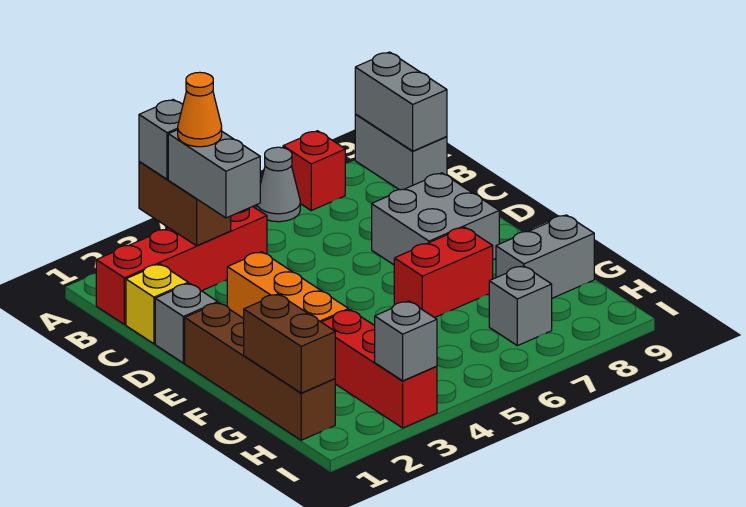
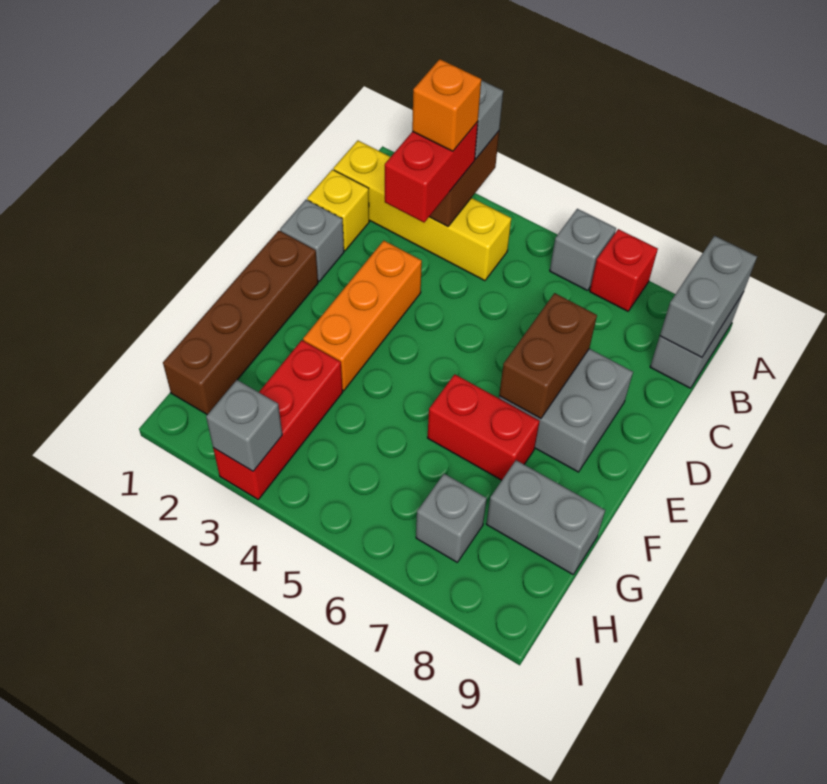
grey cone A6 level 1 -> grey brick A6 level 1
red brick B1:B4 level 1 -> yellow brick B1:B4 level 1
grey brick B3:C3 level 3 -> red brick B3:C3 level 3
orange cone B3 level 4 -> orange brick B3 level 4
brown brick G1:H1 level 2 -> brown brick D7:E7 level 2

